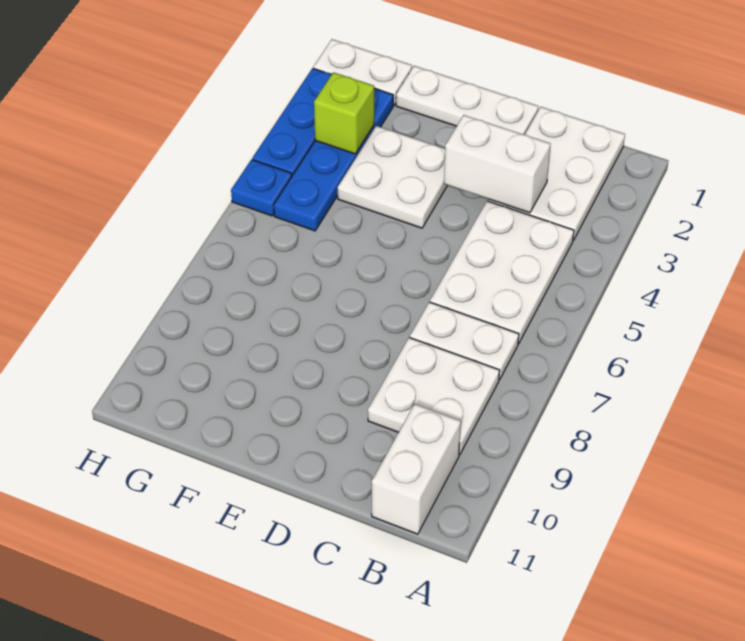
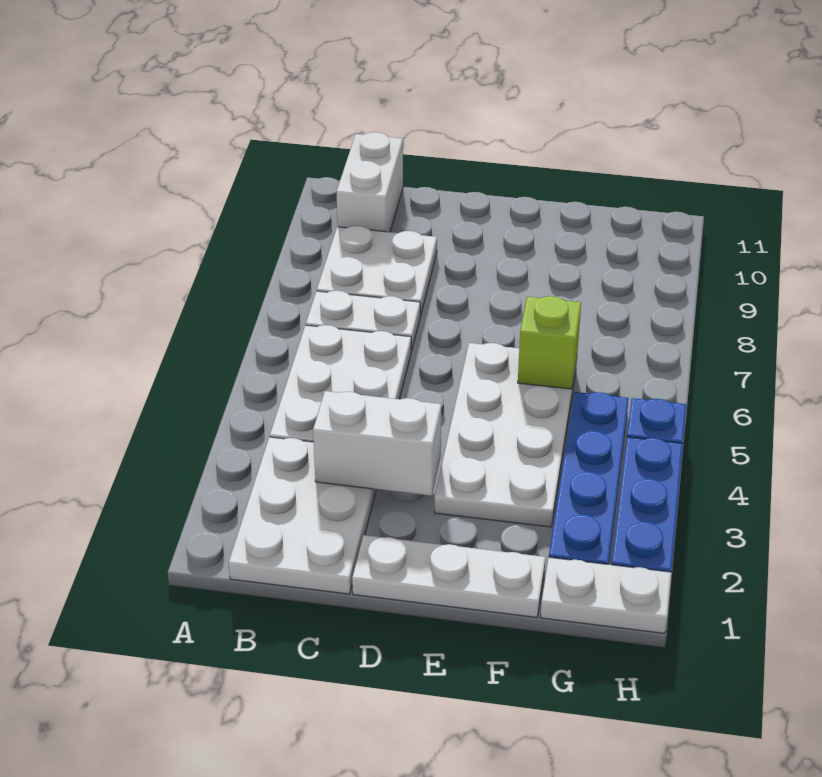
white plate E3:F4 level 1 -> white plate E3:F6 level 1
lime brick G3 level 2 -> lime brick F6 level 2

